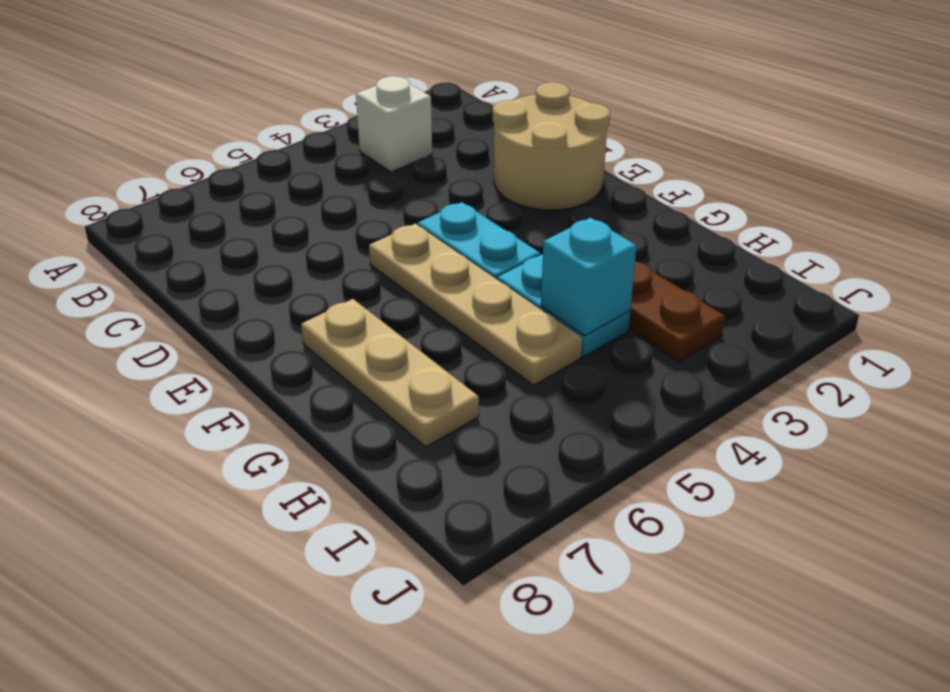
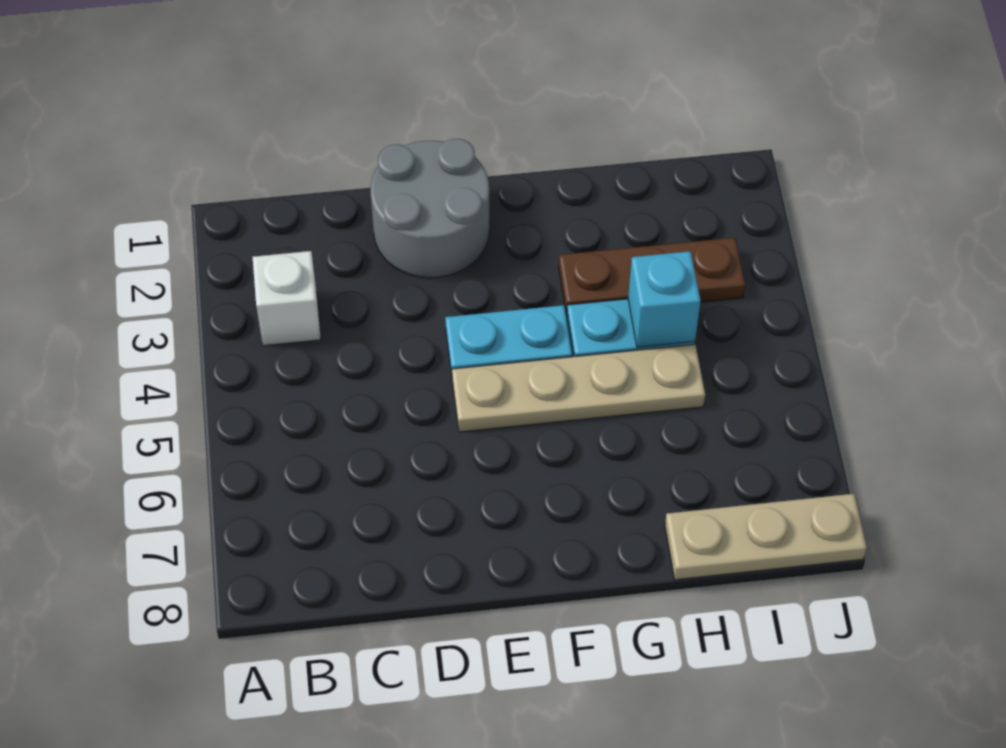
tan round brick D1:E2 level 1 -> grey round brick D1:E2 level 1
tan plate F7:H7 level 1 -> tan plate H8:J8 level 1

